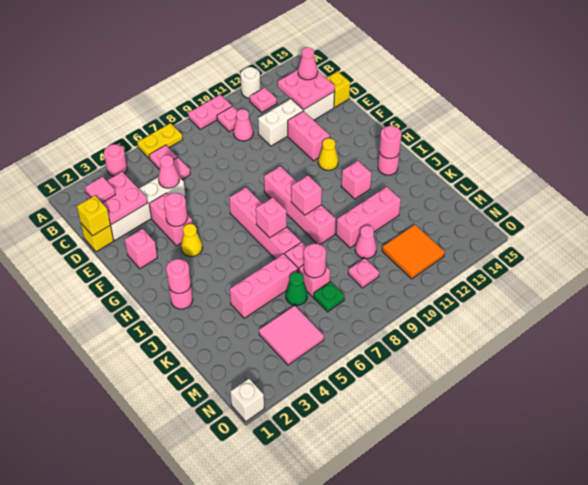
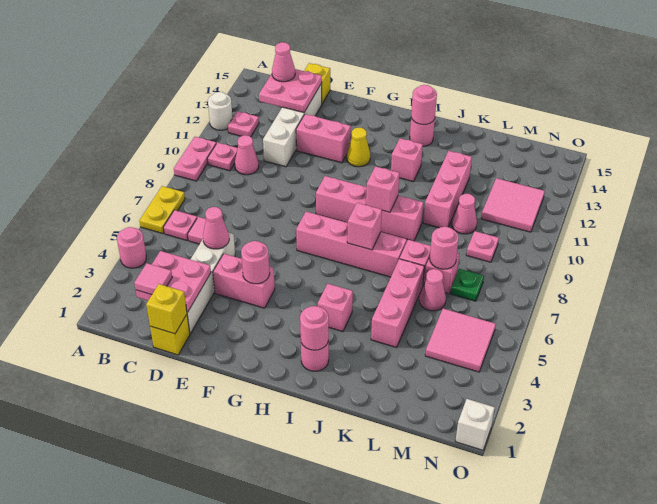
pink brick F2 level 1 -> pink brick I4 level 1
yellow cone G4 level 1 -> none
green cone L6 level 1 -> pink cone L6 level 1
orange tile M11:N12 level 1 -> pink tile M11:N12 level 1

